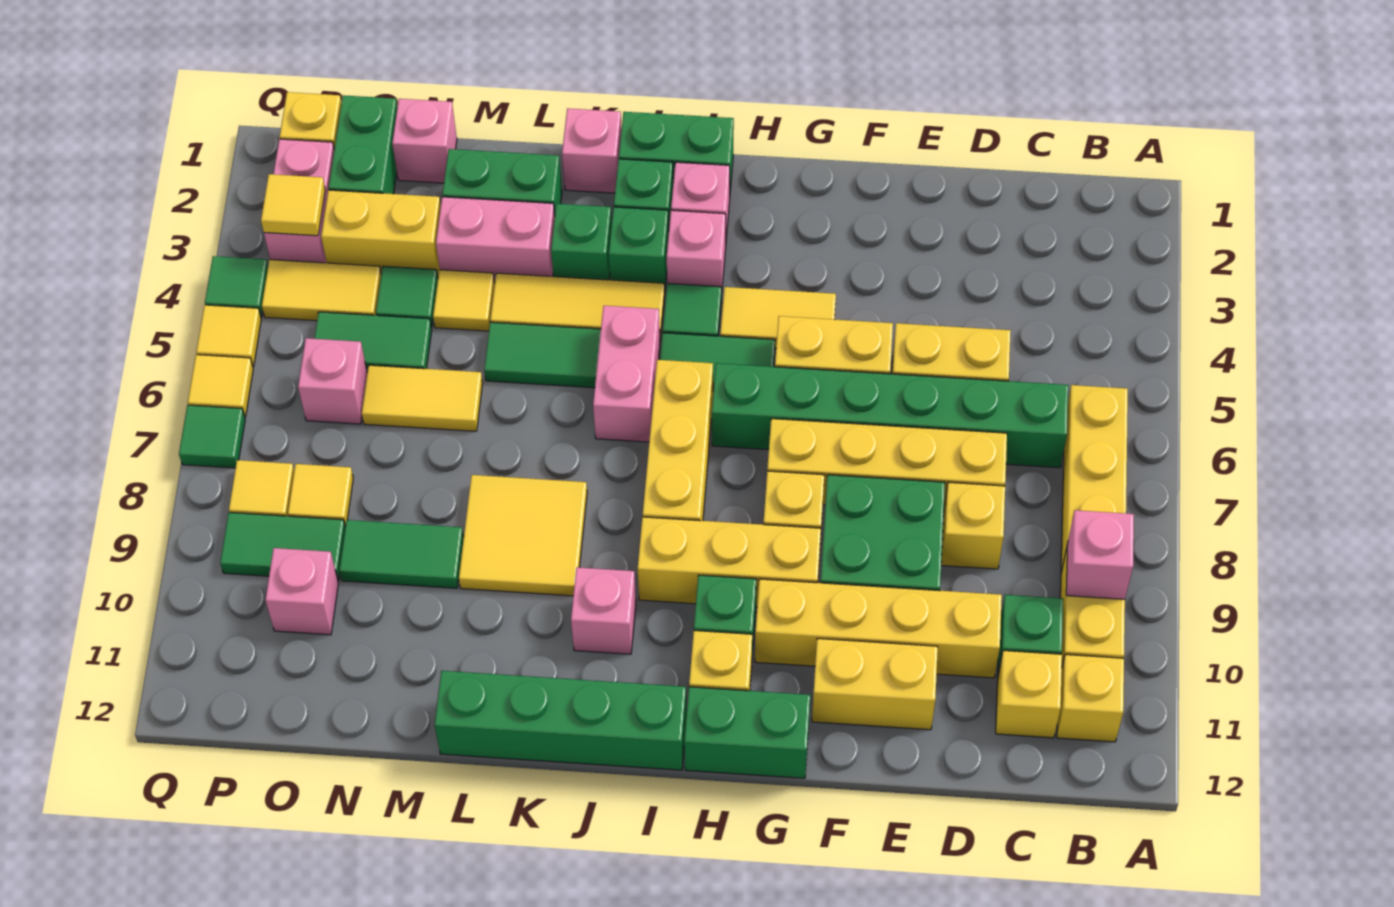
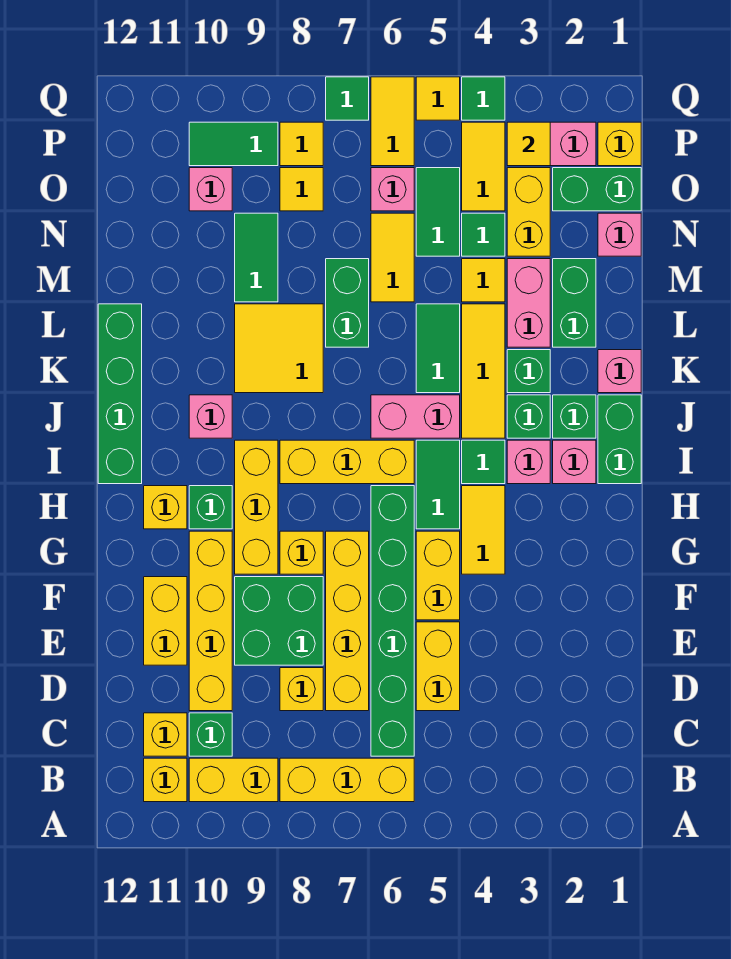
pink brick B9 level 2 -> none
green brick G12:H12 level 1 -> green brick L7:M7 level 1
green tile O9:P9 level 1 -> green tile P9:P10 level 1
yellow tile Q6 level 1 -> yellow tile P6:Q6 level 1

